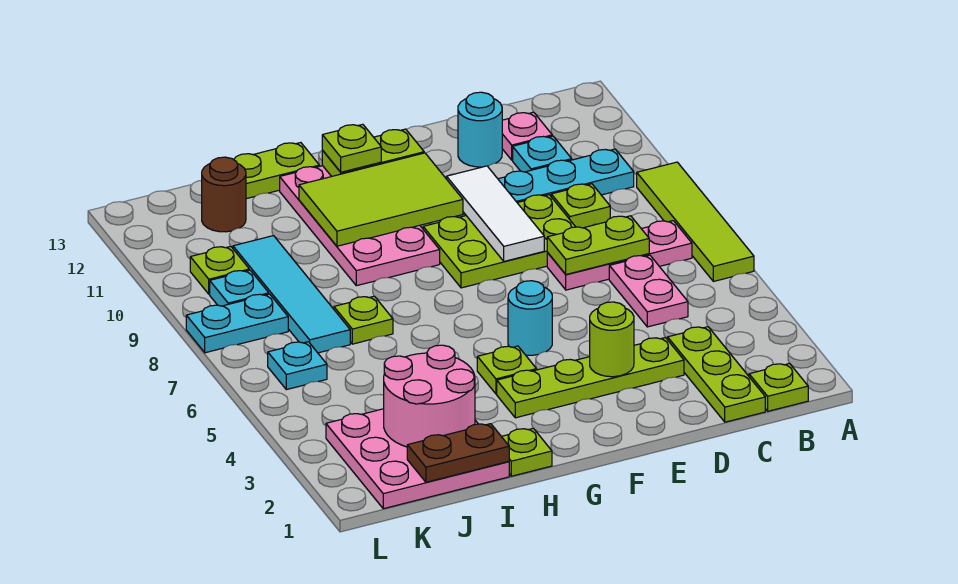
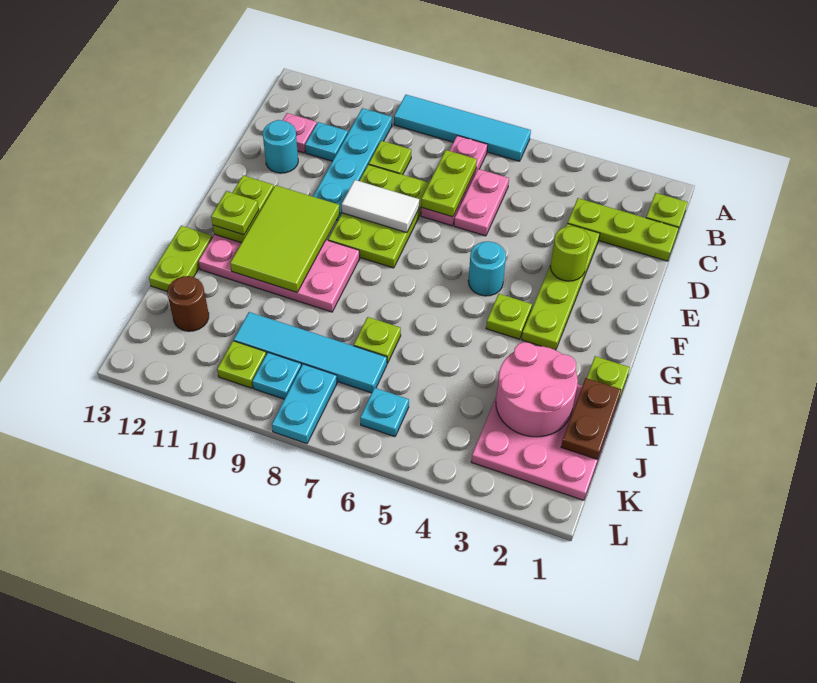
lime tile A6:A9 level 1 -> cyan tile A6:A9 level 1
pink plate C5:C6 level 1 -> pink plate C6:D6 level 1
white tile E8:E10 level 2 -> white tile E8:E9 level 2

